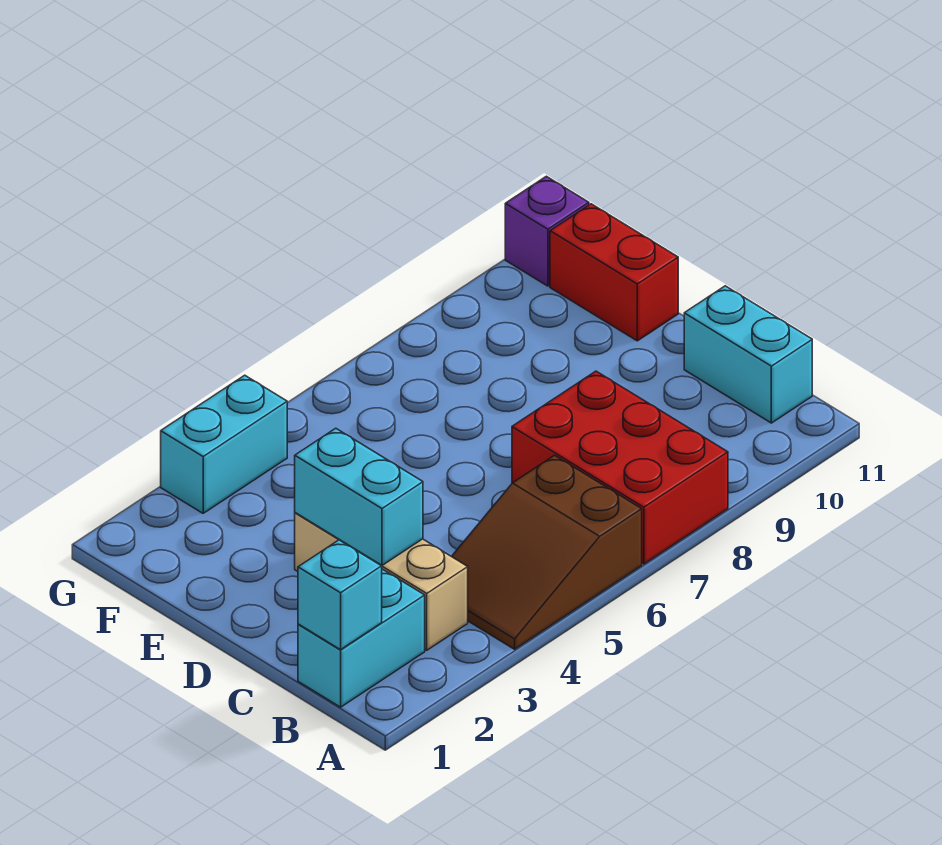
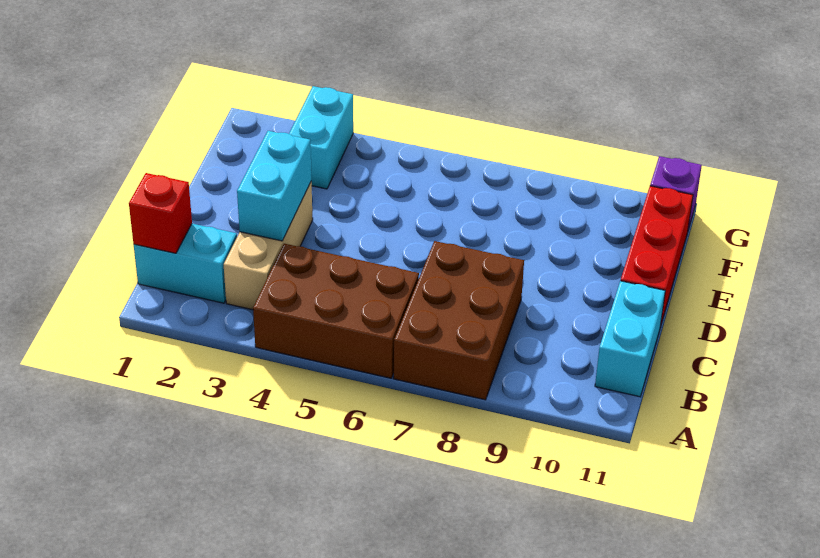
brown slope A4:B6 level 1 top 6 -> brown brick A4:B6 level 1
red brick A7:C8 level 1 -> brown brick A7:C8 level 1
cyan brick B1 level 2 -> red brick B1 level 2
red brick E11:F11 level 1 -> red brick D11:F11 level 1
cyan brick G3:G4 level 1 -> cyan brick F3:G3 level 1

